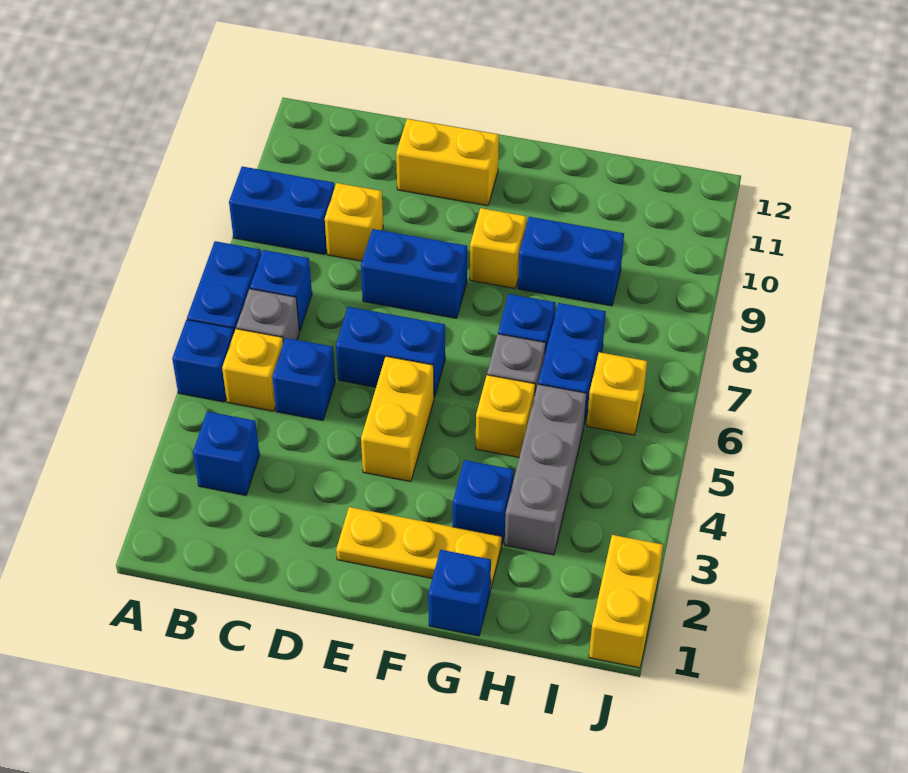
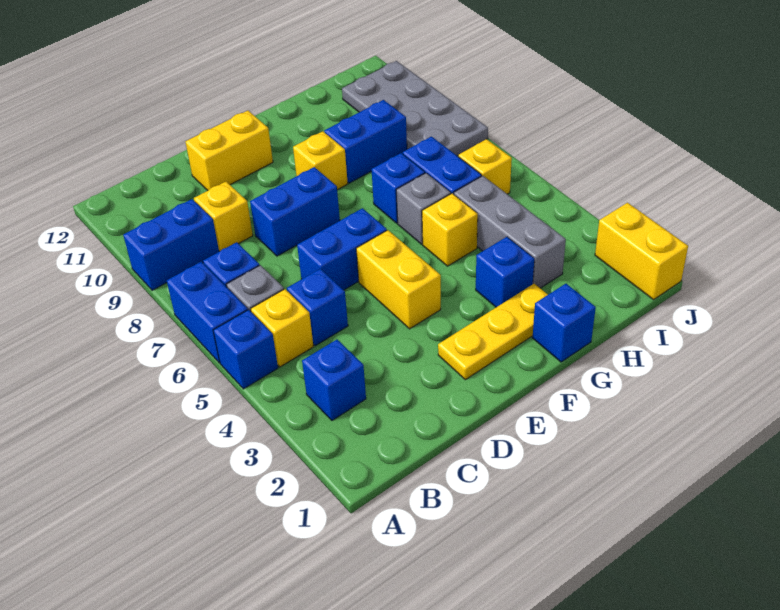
none -> grey plate I8:J11 level 1

